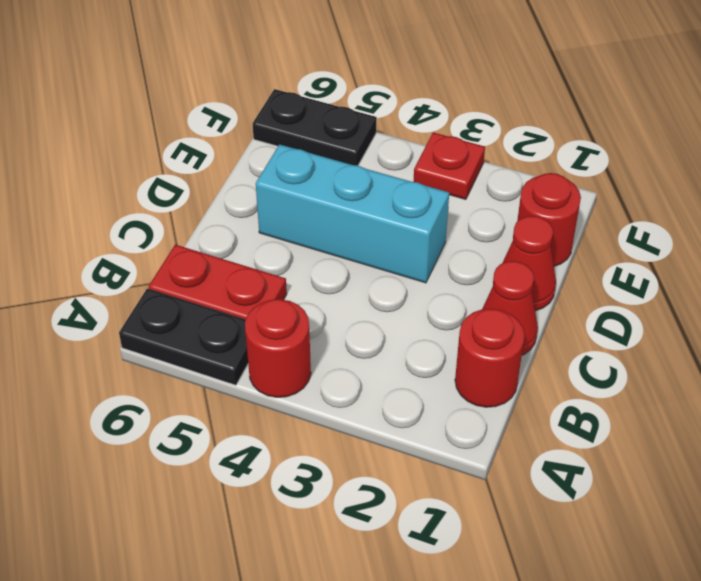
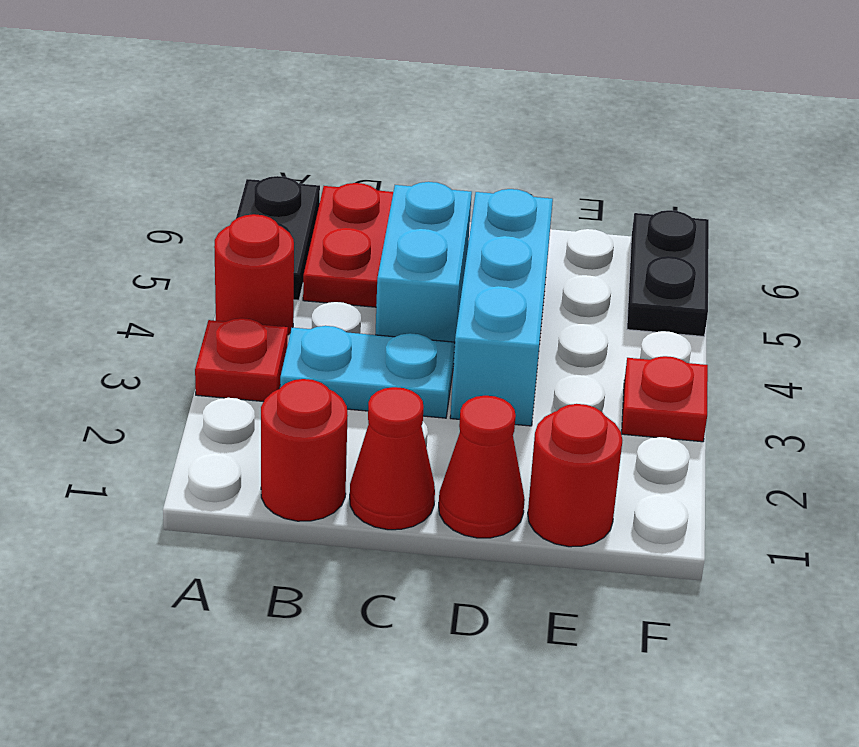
none -> red plate A3 level 1
none -> cyan plate B3:C3 level 1
none -> cyan brick C4:C5 level 1

